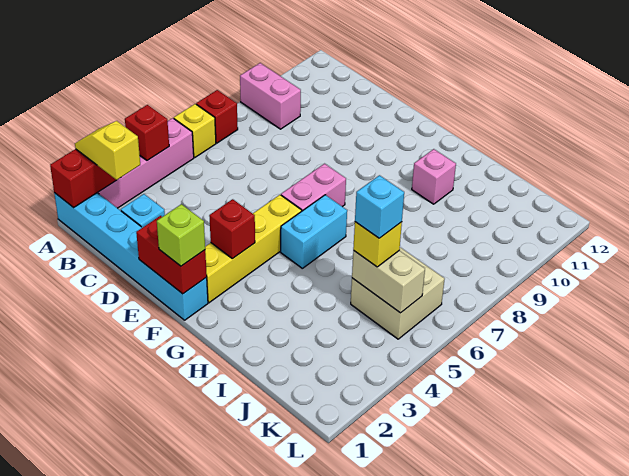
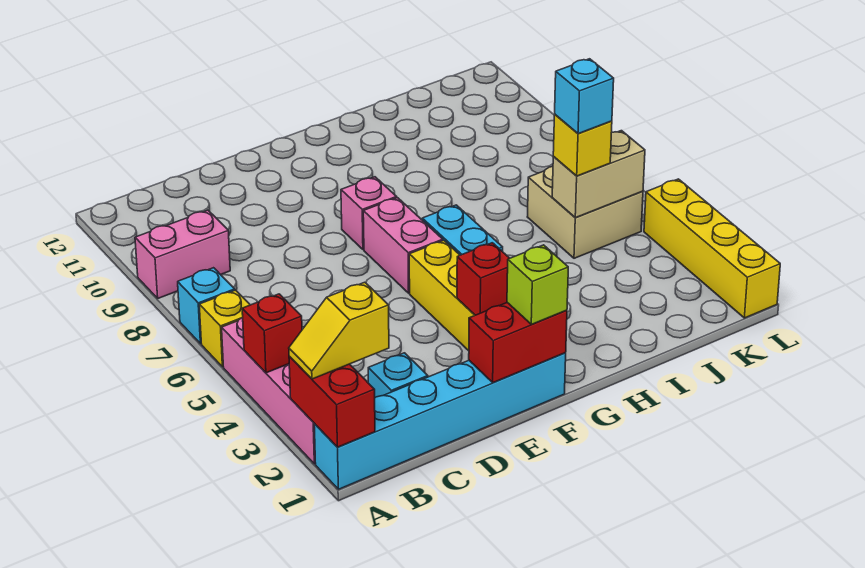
red brick A7 level 1 -> cyan brick A7 level 1
pink brick H10 level 1 -> pink brick F8 level 1
none -> yellow brick L1:L4 level 1

